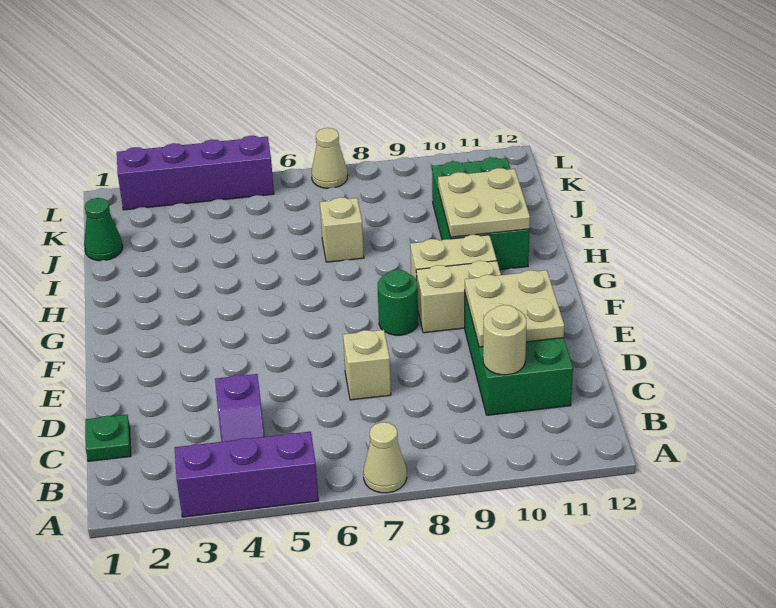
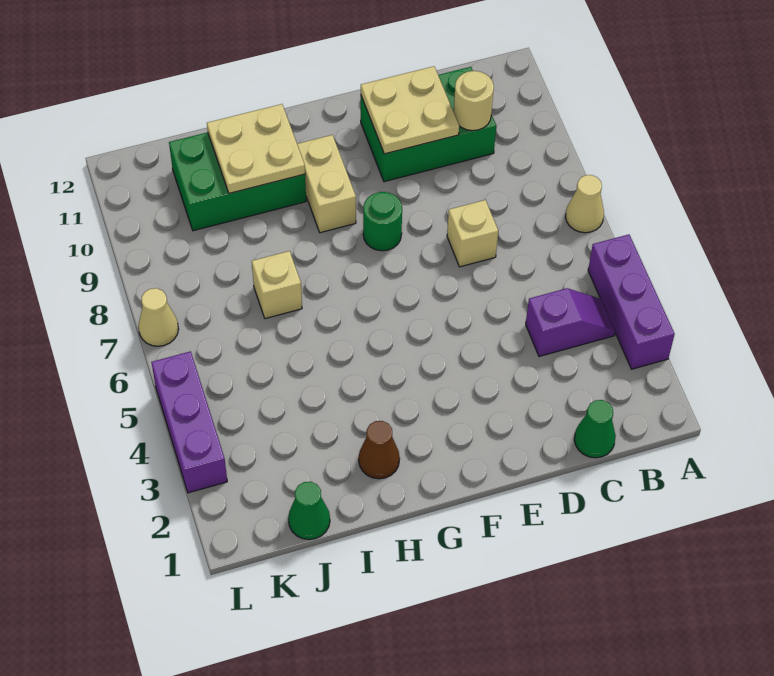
green plate C1 level 1 -> green cone C1 level 1
tan brick F9:F10 level 1 -> none
none -> brown cone H2 level 1
purple brick L2:L5 level 1 -> purple brick L3:L5 level 1

